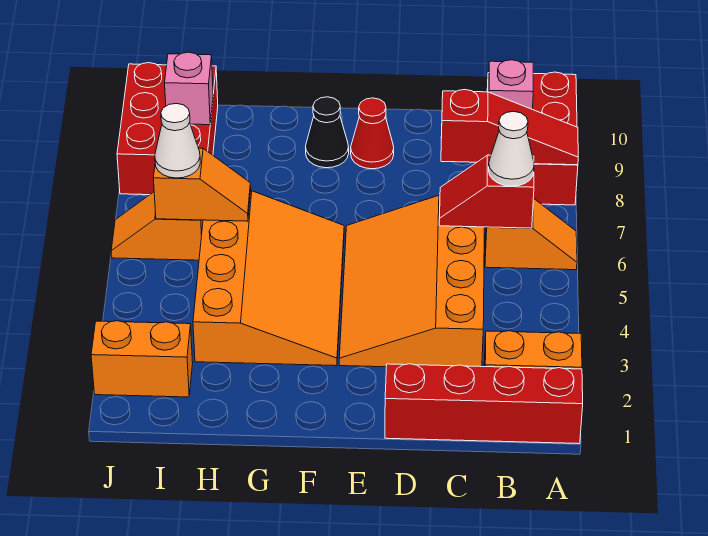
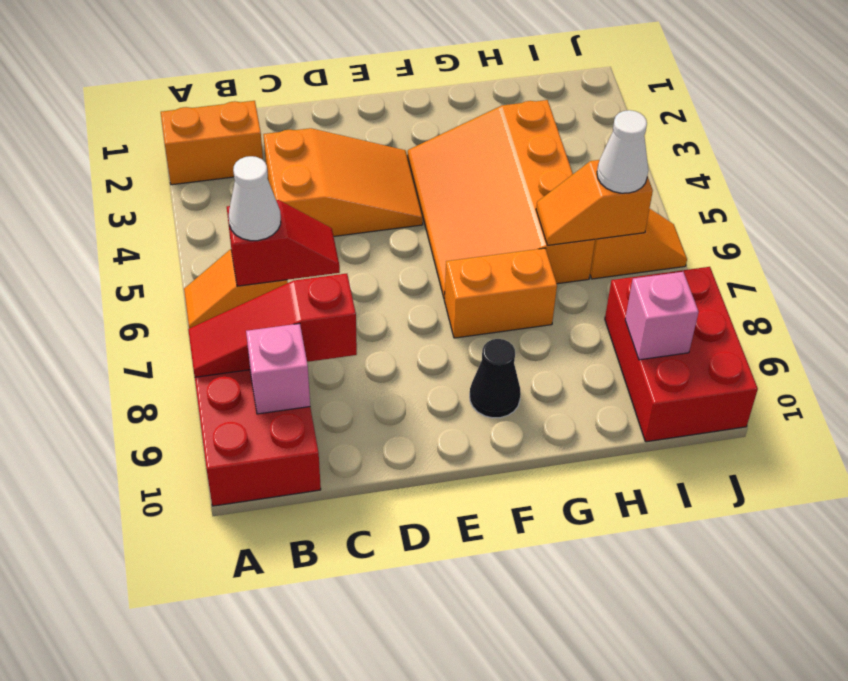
red brick A1:D1 level 1 -> none
orange slope C3:E6 level 1 top C -> orange slope C3:E4 level 1 top C
red cone E9 level 1 -> none
orange brick I2:J2 level 1 -> orange brick F7:G7 level 1

